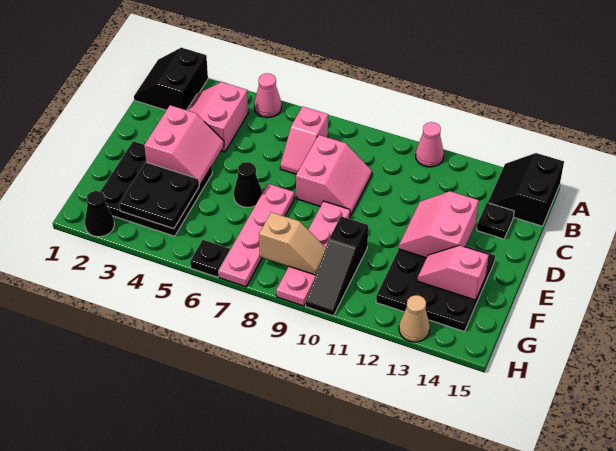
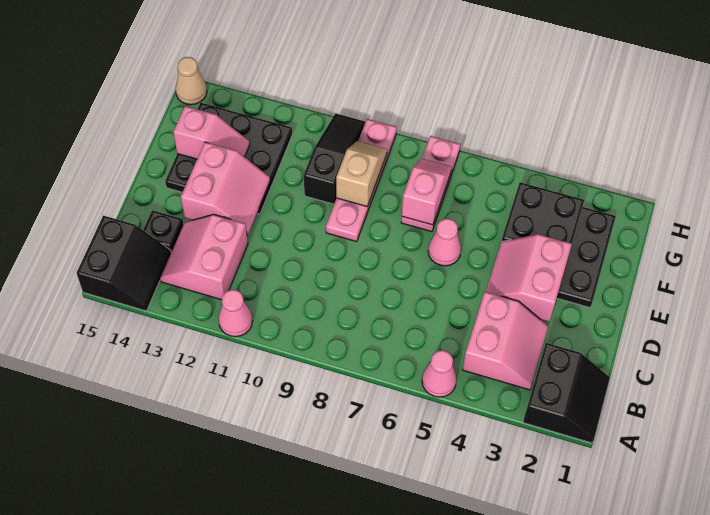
pink slope B7:C7 level 1 top B -> pink slope F7:G7 level 2 top F
pink slope C8:D9 level 1 top 8 -> pink slope B12:C13 level 1 top 12
black cone E6 level 1 -> pink cone E6 level 1
pink plate E7:H7 level 1 -> pink plate F7:H7 level 1
tan slope G8:G9 level 2 top 8 -> tan slope F9:G9 level 2 top F
black cone H2 level 1 -> none
black plate H6 level 1 -> none
tan cone H13 level 1 -> tan cone H15 level 1

